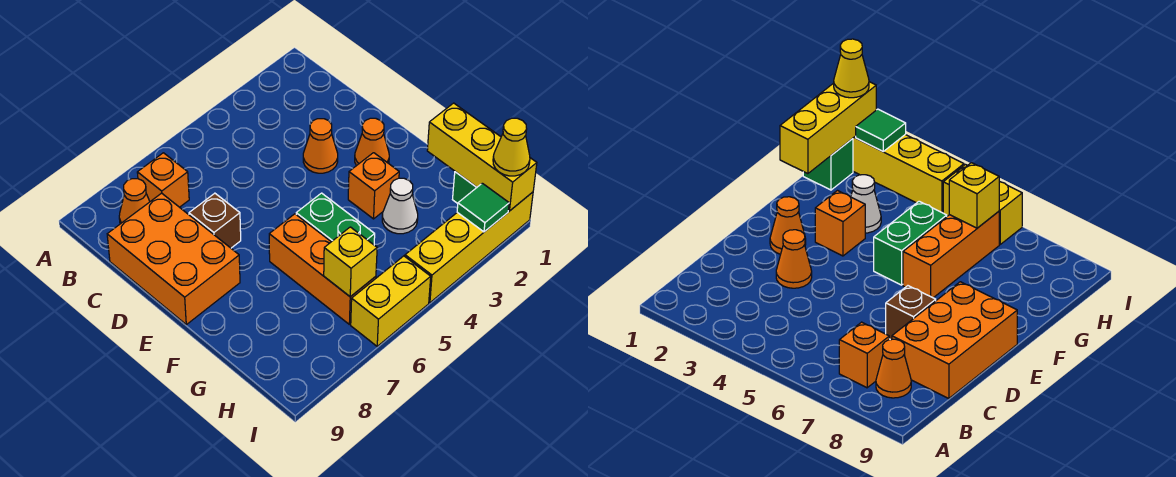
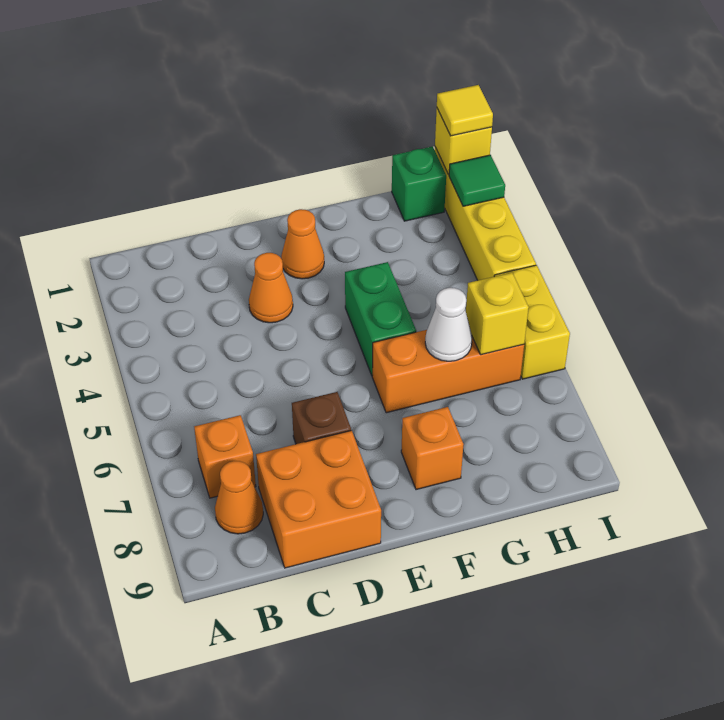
orange brick C8:E9 level 1 -> orange brick C8:D9 level 1
orange brick F3 level 1 -> orange brick F8 level 1
green brick F5:G5 level 1 -> green brick F4:F5 level 1
yellow brick G1:I1 level 2 -> yellow brick I1 level 2
white cone G3 level 1 -> white cone G6 level 2
yellow cone I1 level 3 -> yellow tile I1 level 3

